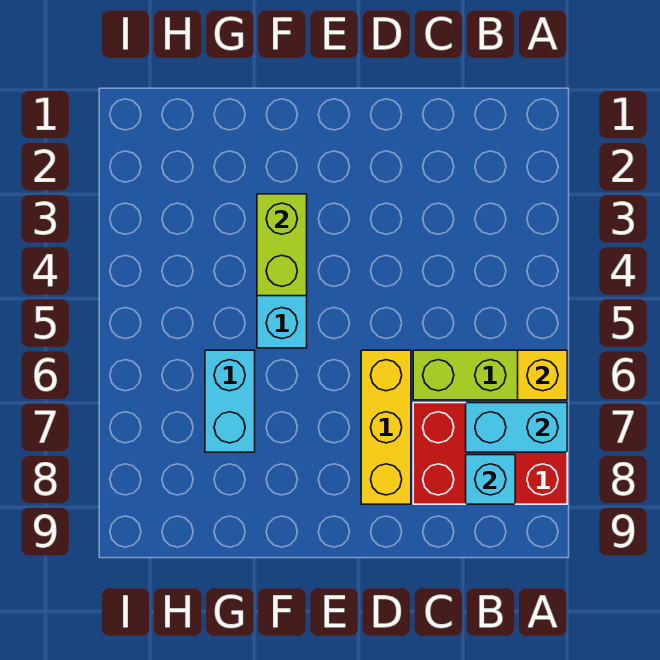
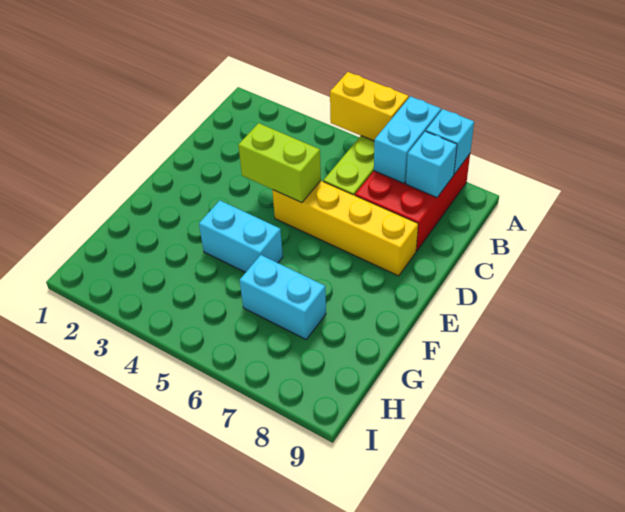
yellow brick A6 level 2 -> yellow brick A5:A6 level 2
none -> cyan brick A8 level 2
yellow brick D6:D8 level 1 -> yellow brick D5:D8 level 1
lime brick F3:F4 level 2 -> lime brick D4:D5 level 2

